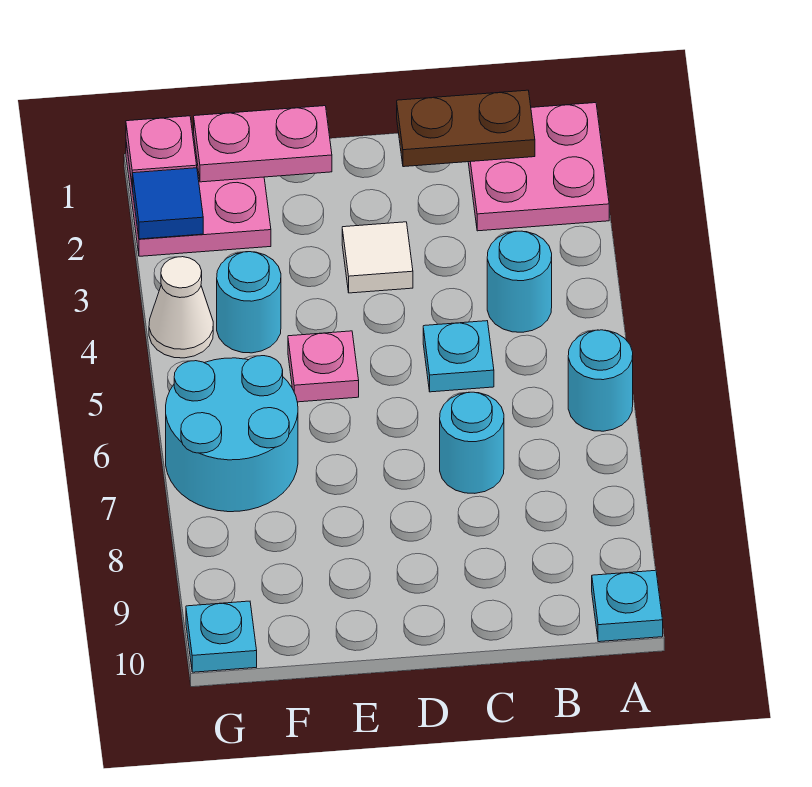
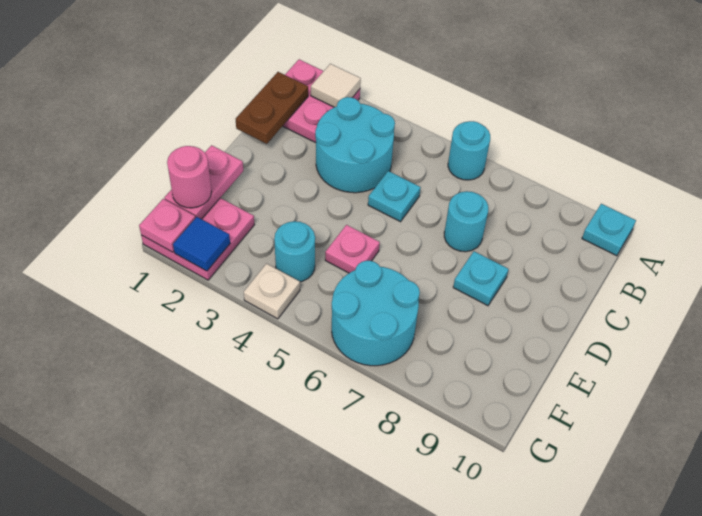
cyan round brick B4 level 1 -> cyan round brick B3:C4 level 1
white tile D3 level 1 -> white tile A2 level 2
none -> pink round brick F1 level 3
white cone G4 level 1 -> white plate G4 level 1
cyan plate G10 level 1 -> cyan plate D8 level 1

